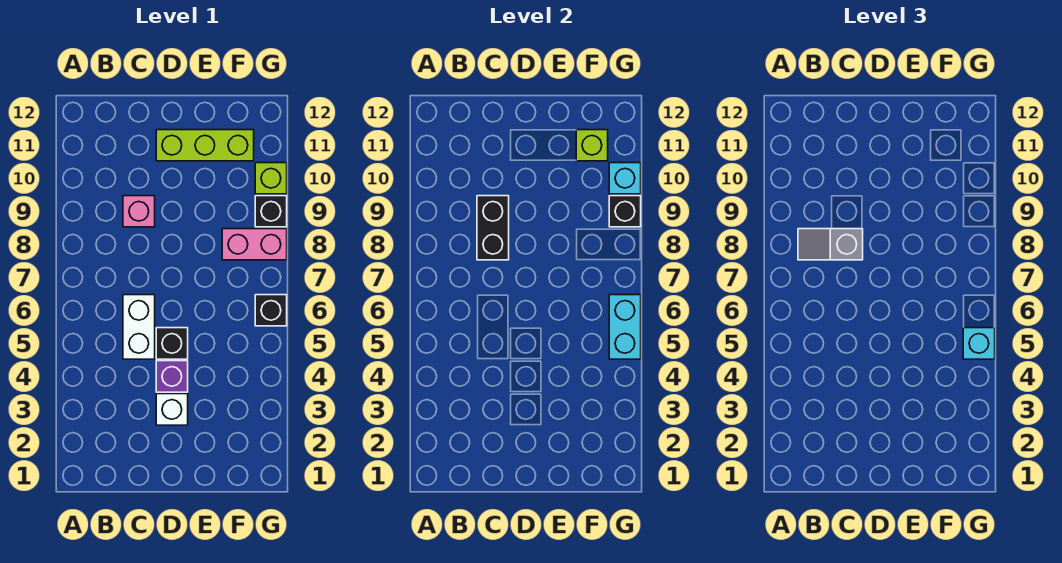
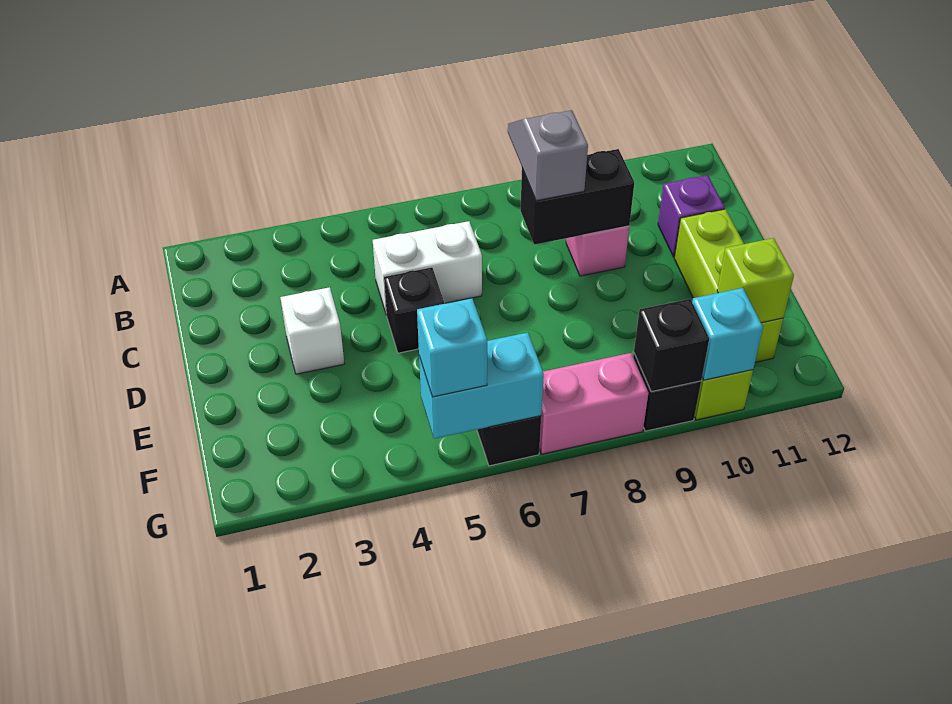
purple brick D4 level 1 -> purple brick C11 level 1
pink brick F8:G8 level 1 -> pink brick G7:G8 level 1

